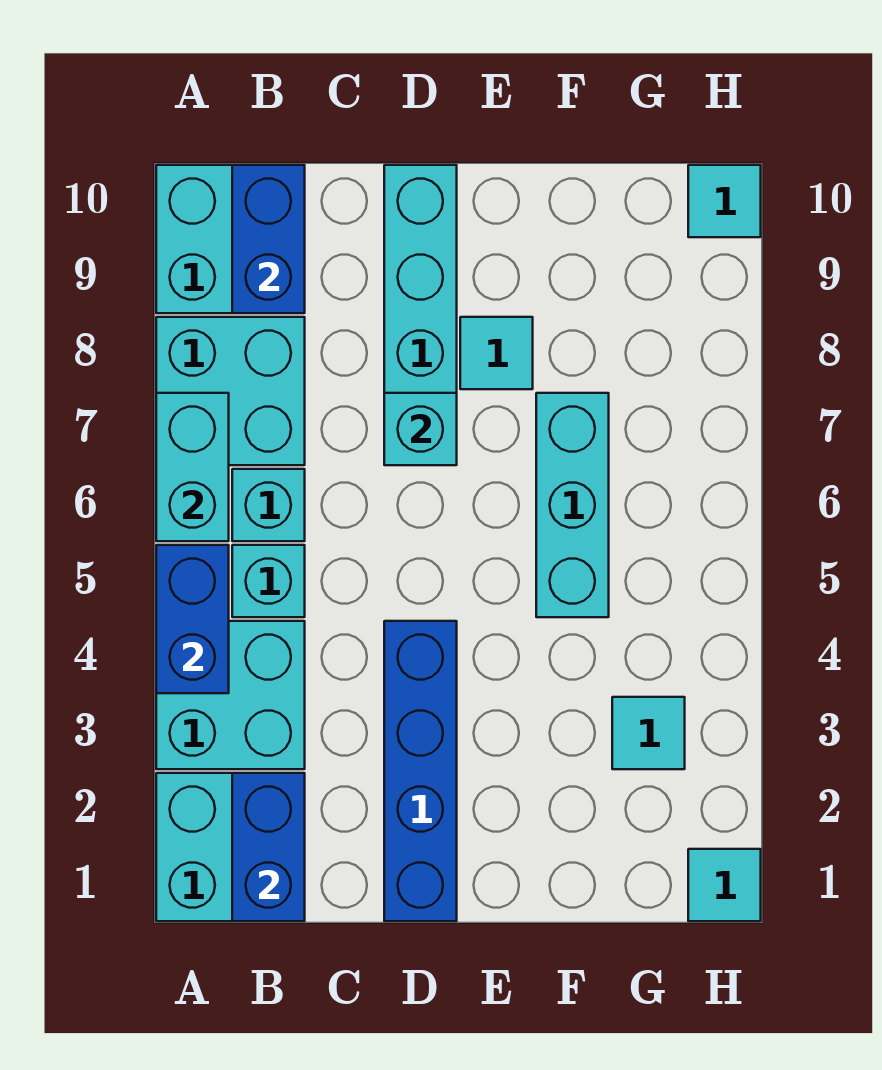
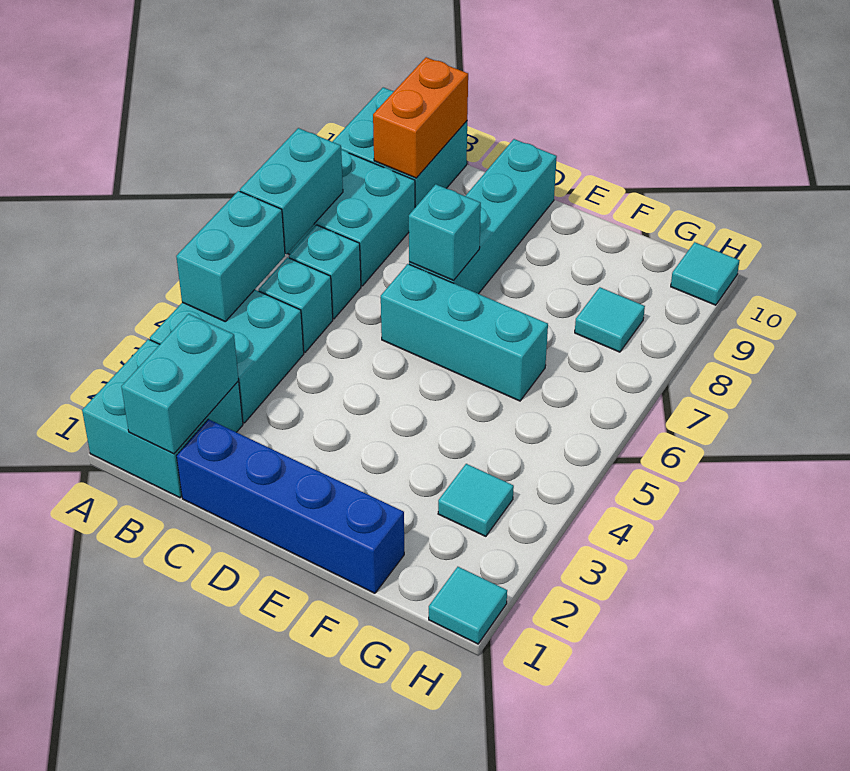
blue brick A4:A5 level 2 -> cyan brick A4:A5 level 2
blue brick B1:B2 level 2 -> cyan brick B1:B2 level 2
blue brick B9:B10 level 2 -> orange brick B9:B10 level 2
blue brick D1:D4 level 1 -> blue brick C1:F1 level 1
cyan tile E8 level 1 -> cyan tile G8 level 1
cyan brick F5:F7 level 1 -> cyan brick D6:F6 level 1

